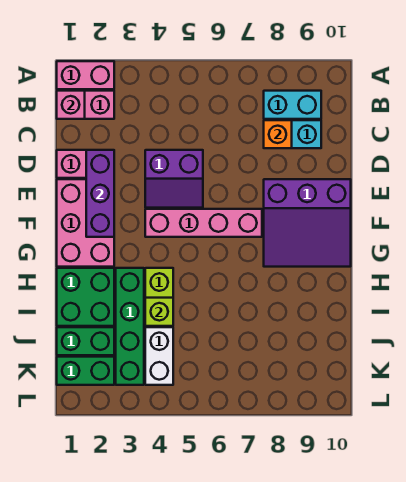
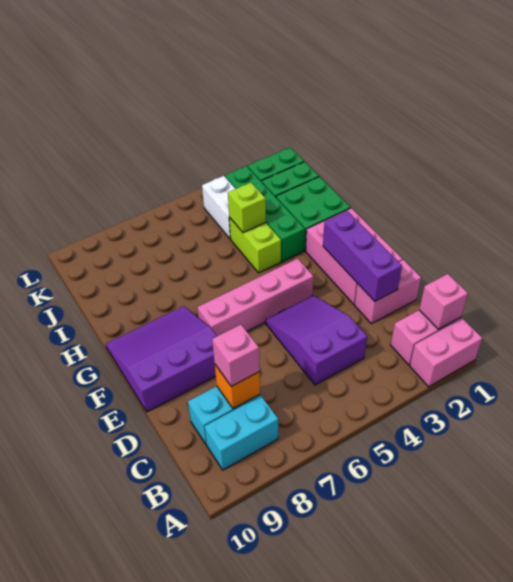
none -> pink brick C8 level 3
purple slope D4:E5 level 1 top D -> purple slope C4:E5 level 1 top C

